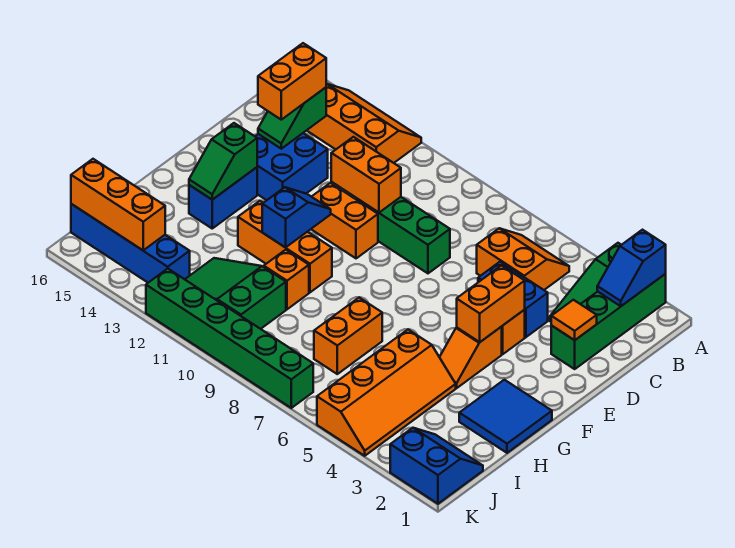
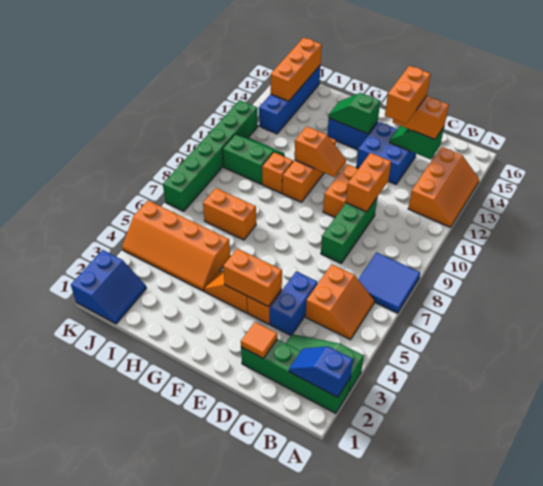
none -> orange brick D13:D14 level 4
blue slope F11:G11 level 2 top G -> orange slope F11:G11 level 2 top G
blue tile G1:H2 level 1 -> blue tile A7:B8 level 1
green slope I10:J12 level 1 top 10 -> green slope I10:J11 level 1 top 10

